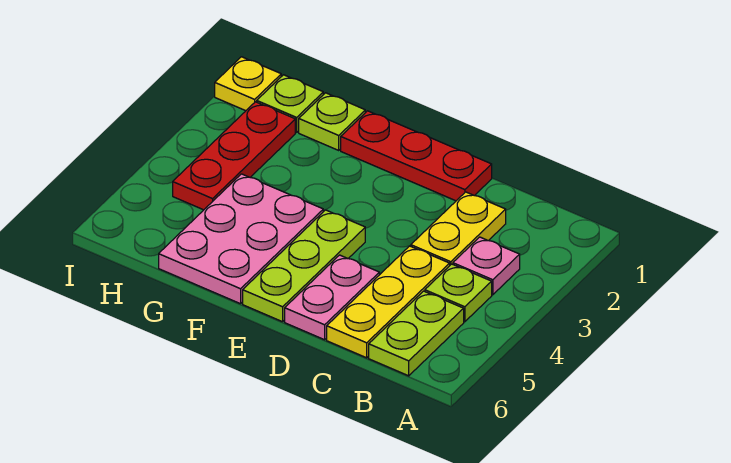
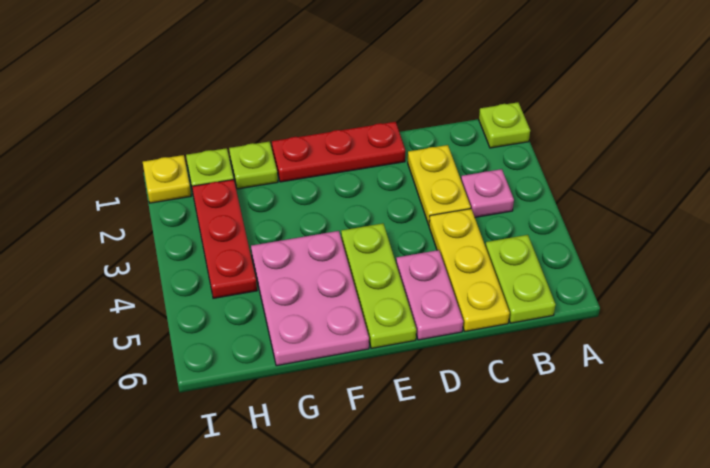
lime plate B4 level 1 -> lime plate A1 level 1

